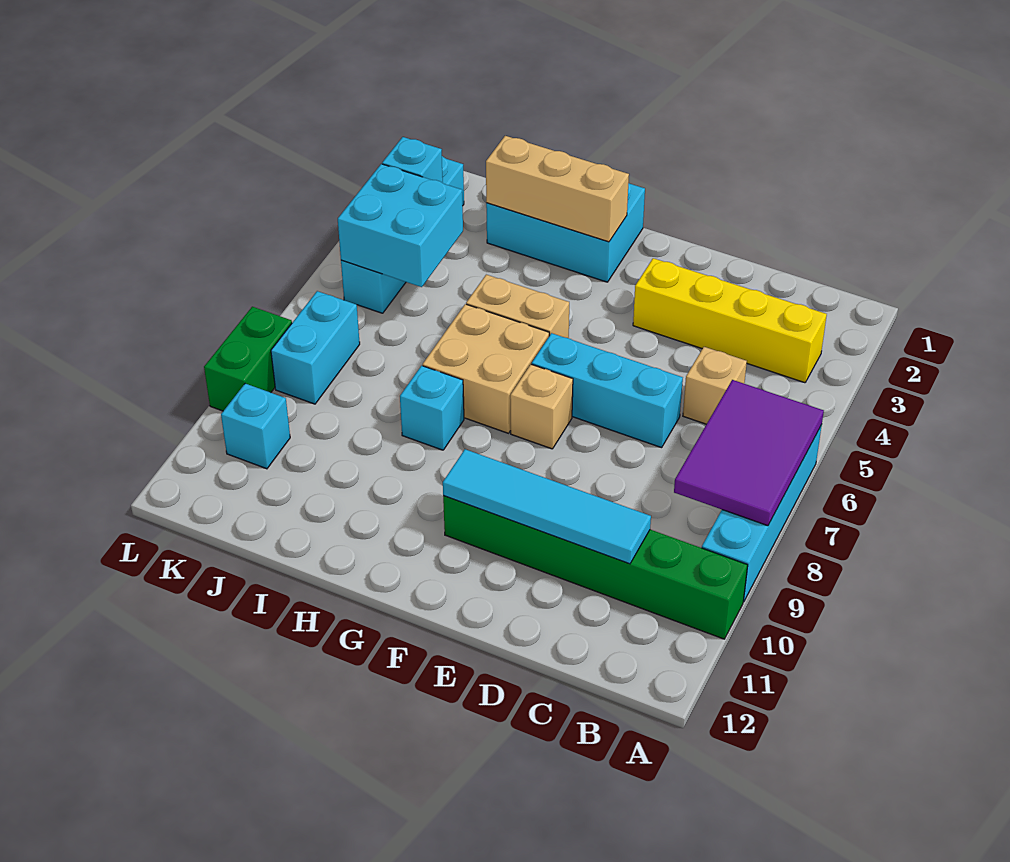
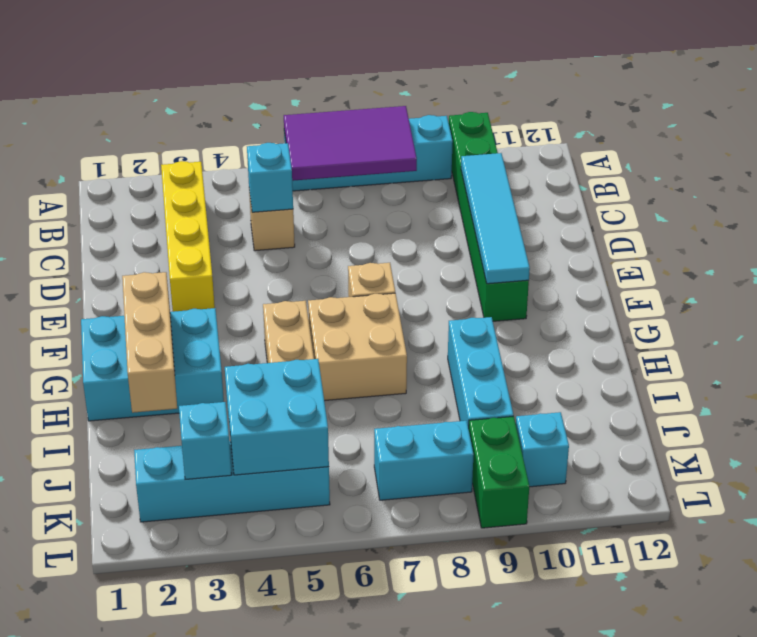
cyan brick D6:F6 level 1 -> cyan brick H9:J9 level 1
cyan brick G1:I2 level 1 -> cyan brick G1:H3 level 1
cyan brick H8 level 1 -> cyan brick C5 level 2
green brick L8:L9 level 1 -> green brick K9:L9 level 1

